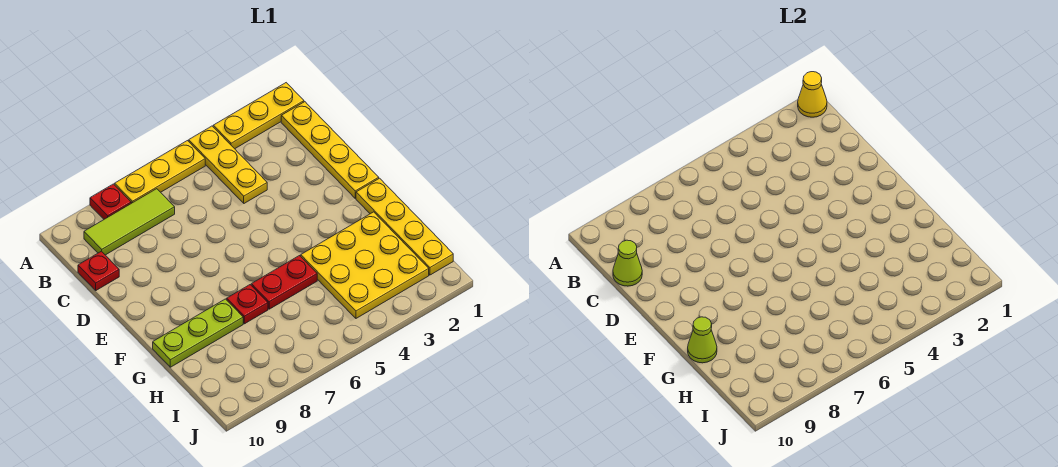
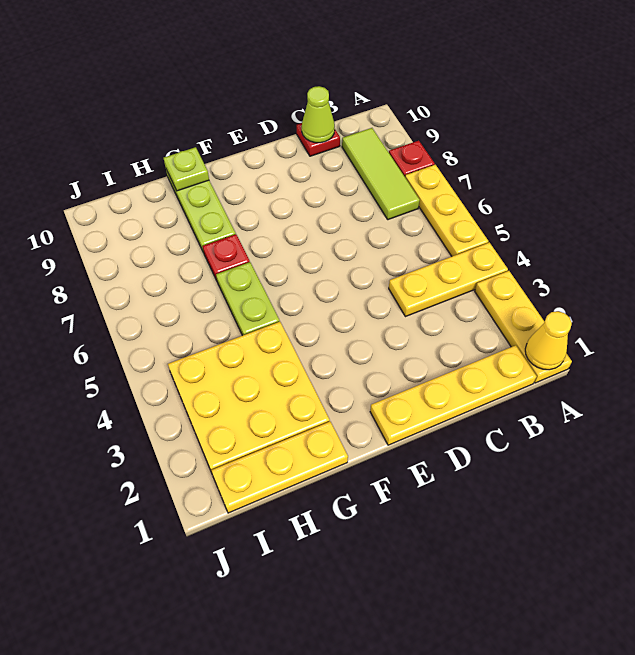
yellow plate F1:I1 level 1 -> yellow plate G1:I1 level 1
red plate G5:G6 level 1 -> lime plate G5:G6 level 1
lime cone G10 level 2 -> lime plate G10 level 2

